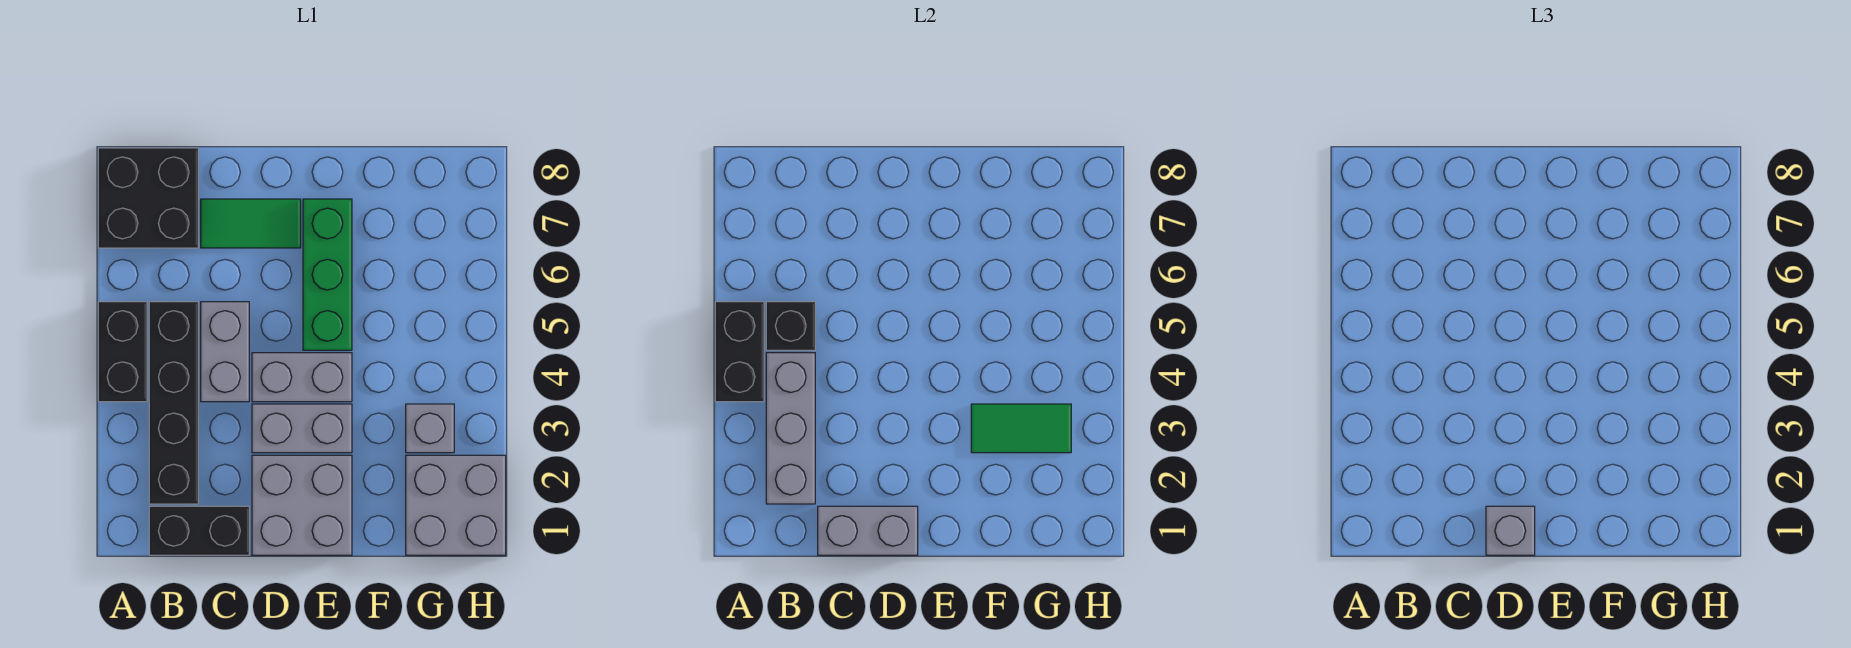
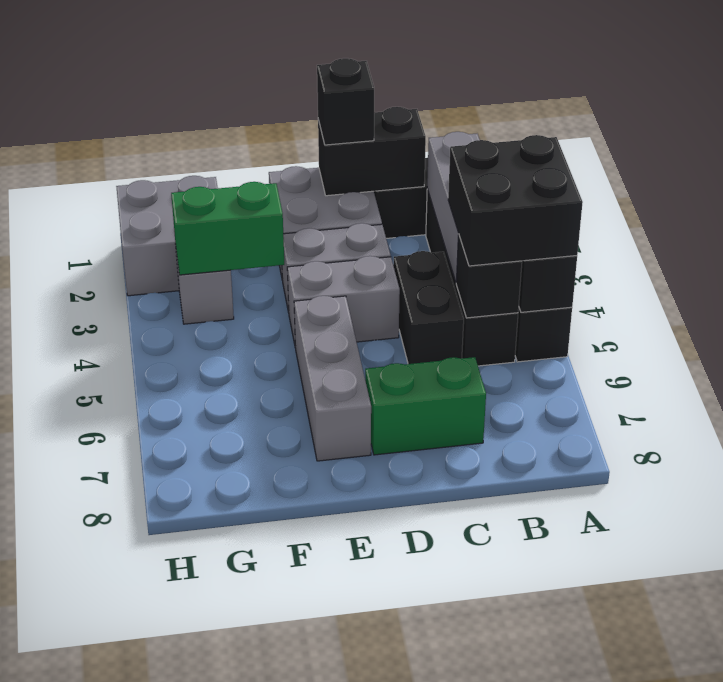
black brick A7:B8 level 1 -> black brick A4:B5 level 3
grey brick C1:D1 level 2 -> black brick C1:D1 level 2
grey brick C4:C5 level 1 -> black brick C4:C5 level 1
green tile C7:D7 level 1 -> green brick C7:D7 level 1
grey brick D1 level 3 -> black brick D1 level 3
green brick E5:E7 level 1 -> grey brick E5:E7 level 1
green tile F3:G3 level 2 -> green brick F3:G3 level 2

